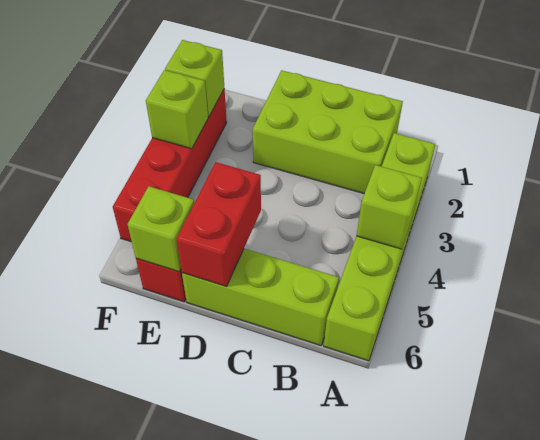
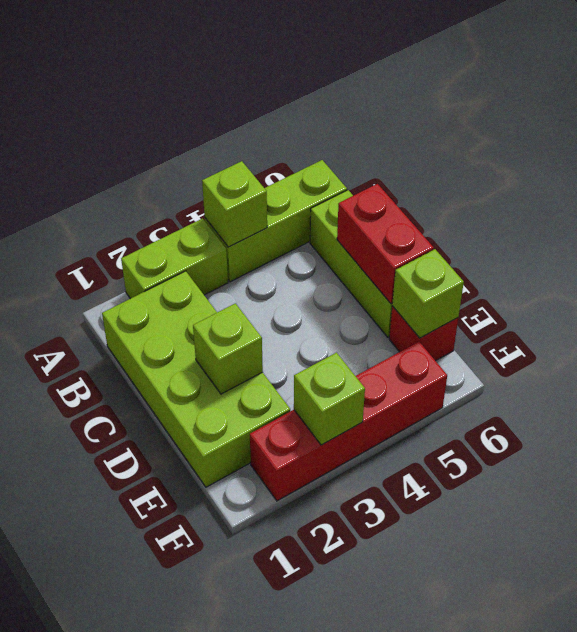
lime brick B1:D2 level 1 -> lime brick B1:E2 level 1
red brick D5:D6 level 2 -> red brick C6:D6 level 2
lime brick F2 level 2 -> lime brick D2 level 2

